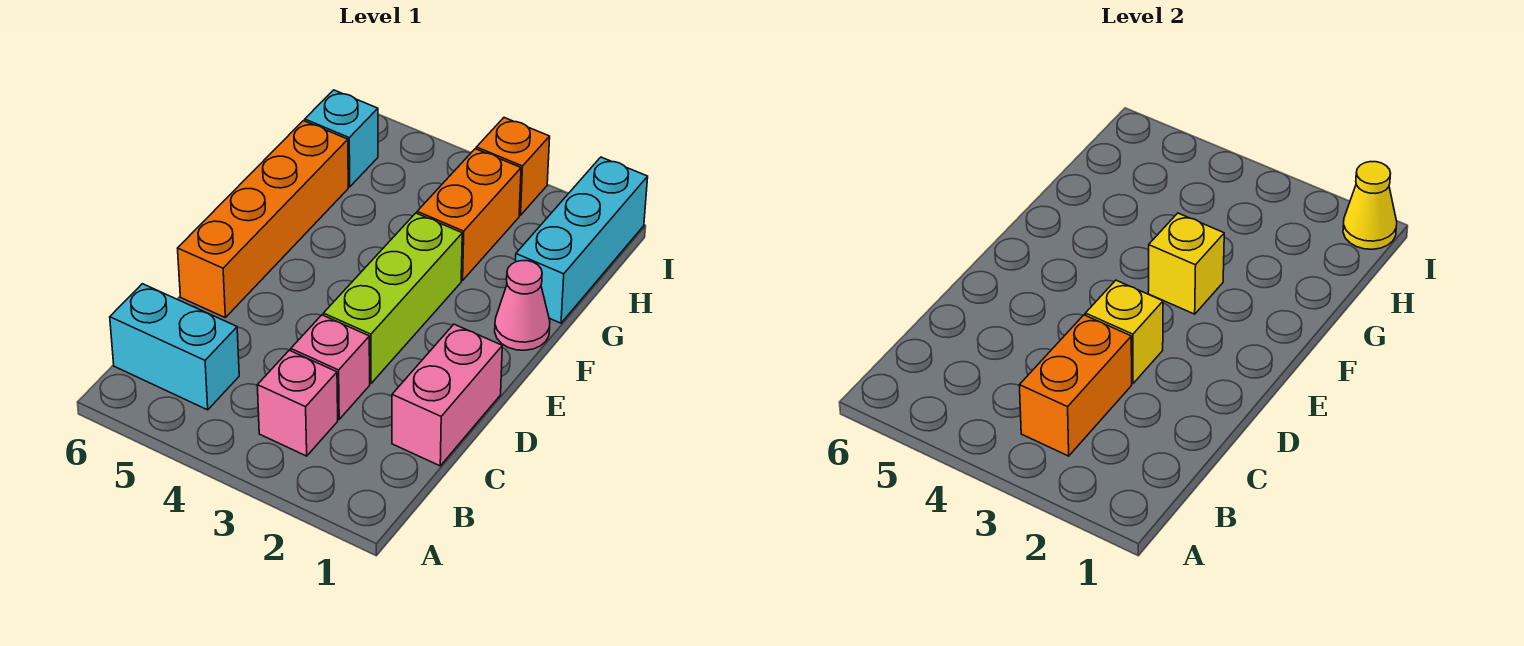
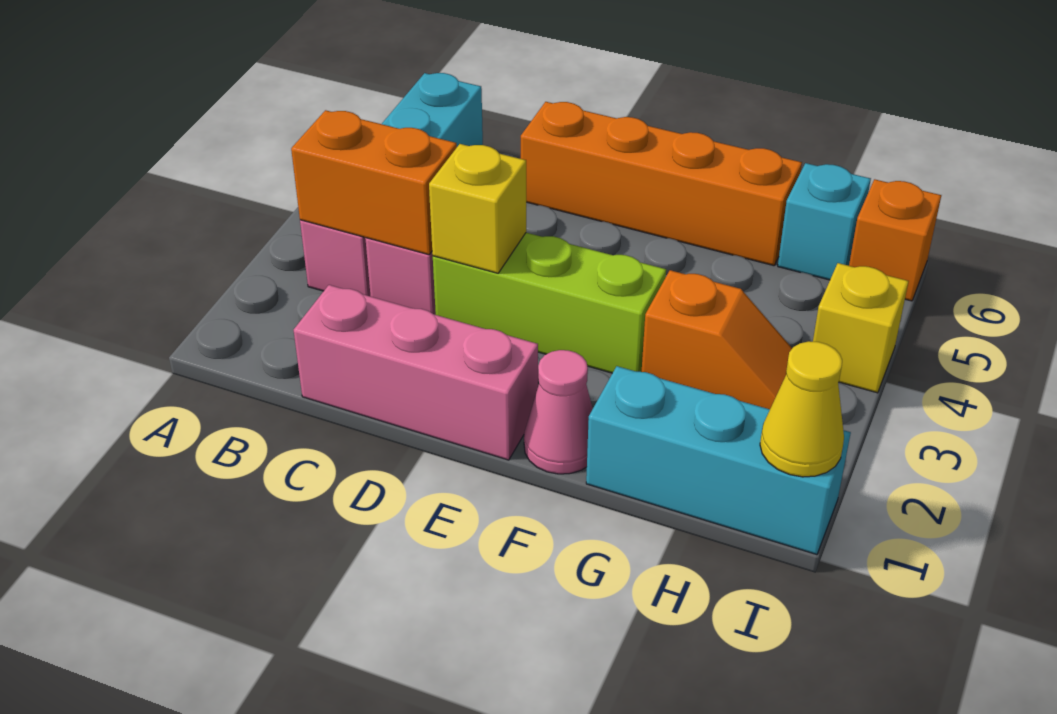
pink brick C1:D1 level 1 -> pink brick C1:E1 level 1
yellow brick F3 level 2 -> yellow brick I4 level 1
orange brick G3:H3 level 1 -> orange slope G3:H3 level 1 top G
orange brick I3 level 1 -> orange brick I6 level 1

